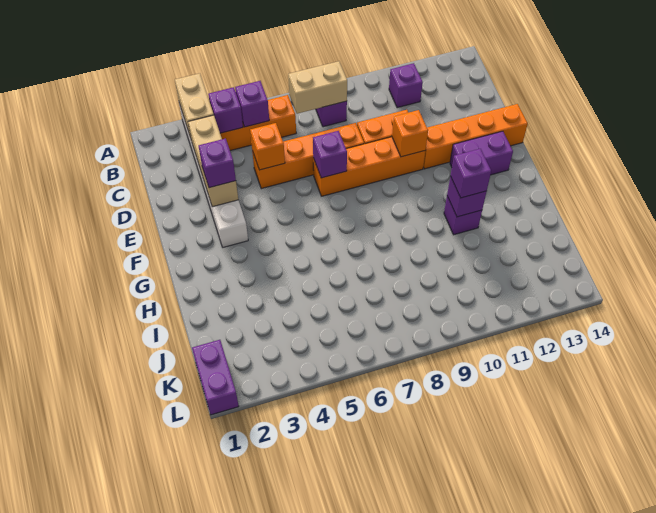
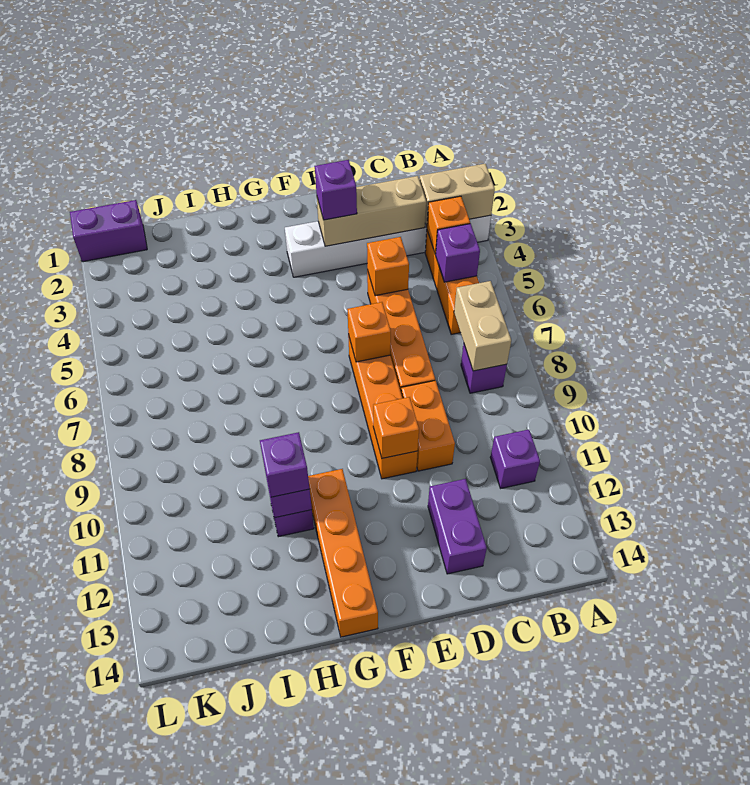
purple brick B4 level 2 -> orange brick B4 level 2
purple brick E7 level 2 -> orange brick E7 level 2
orange brick E11:E14 level 1 -> orange brick G11:G14 level 1
purple brick F12:F13 level 1 -> purple brick D12:D13 level 1

